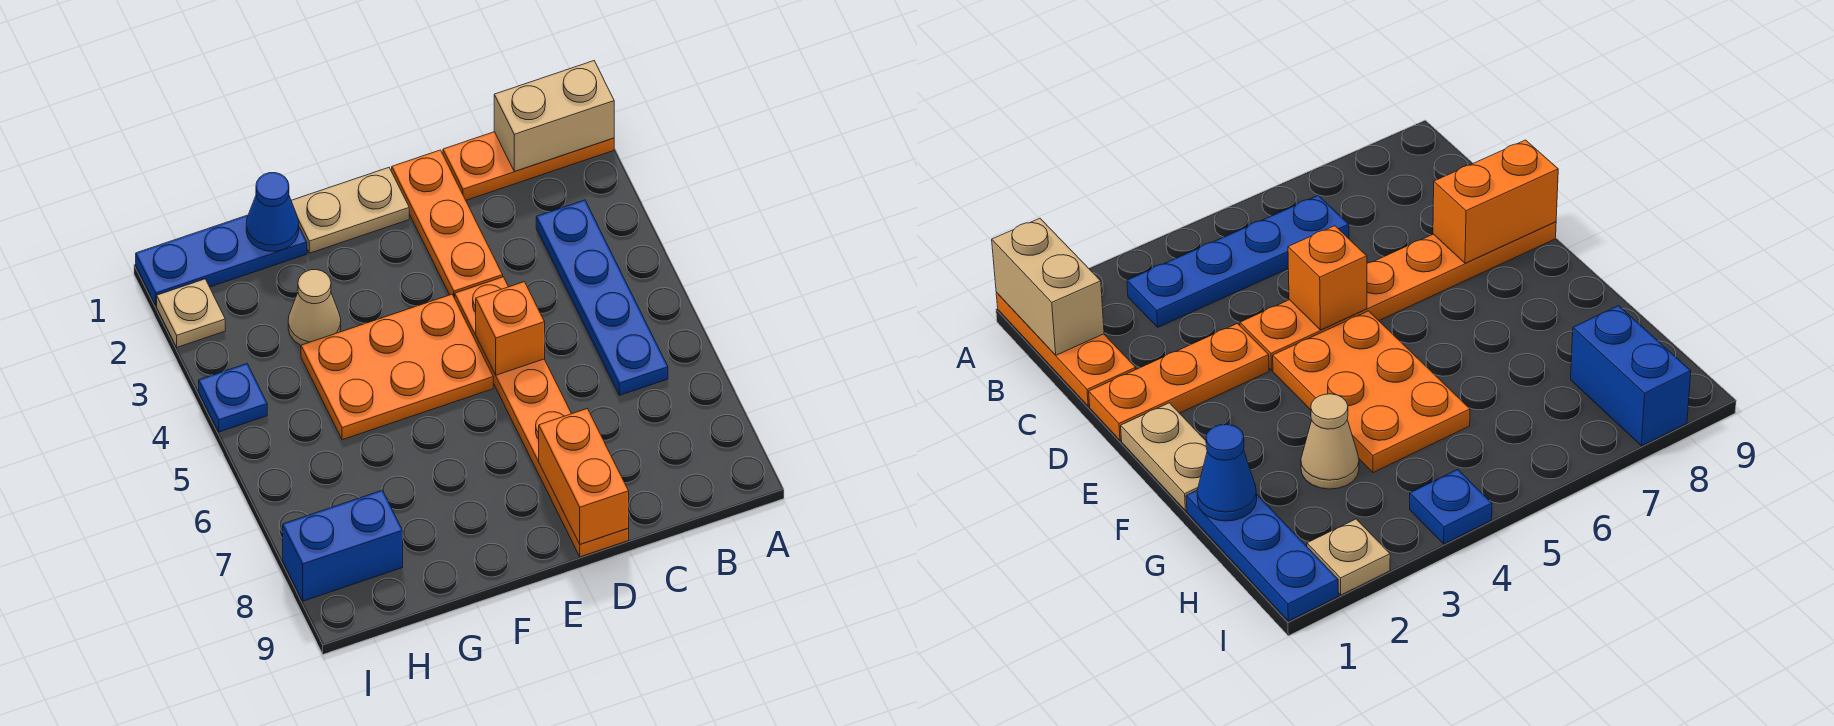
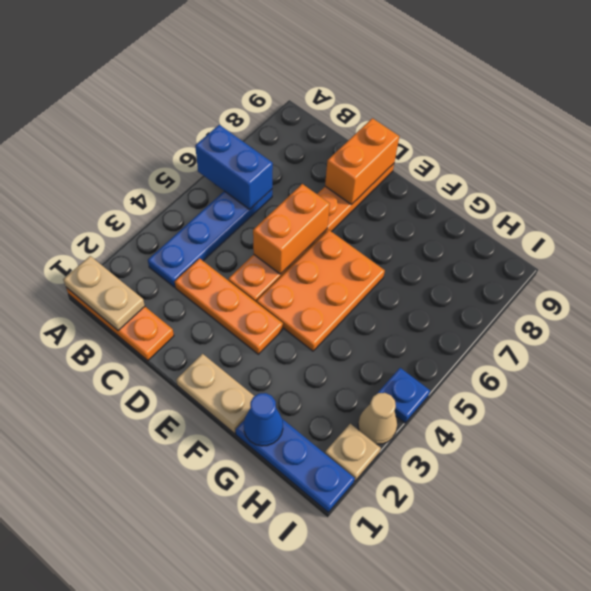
tan brick A1:B1 level 2 -> tan plate A1:B1 level 2
orange plate D1:D3 level 1 -> orange plate C3:E3 level 1
orange brick D5 level 2 -> orange brick D5:D6 level 2
orange plate E4:G5 level 1 -> orange plate E4:F6 level 1
tan cone G3 level 1 -> tan cone I3 level 1
blue brick H8:I8 level 1 -> blue brick A6:B6 level 2

